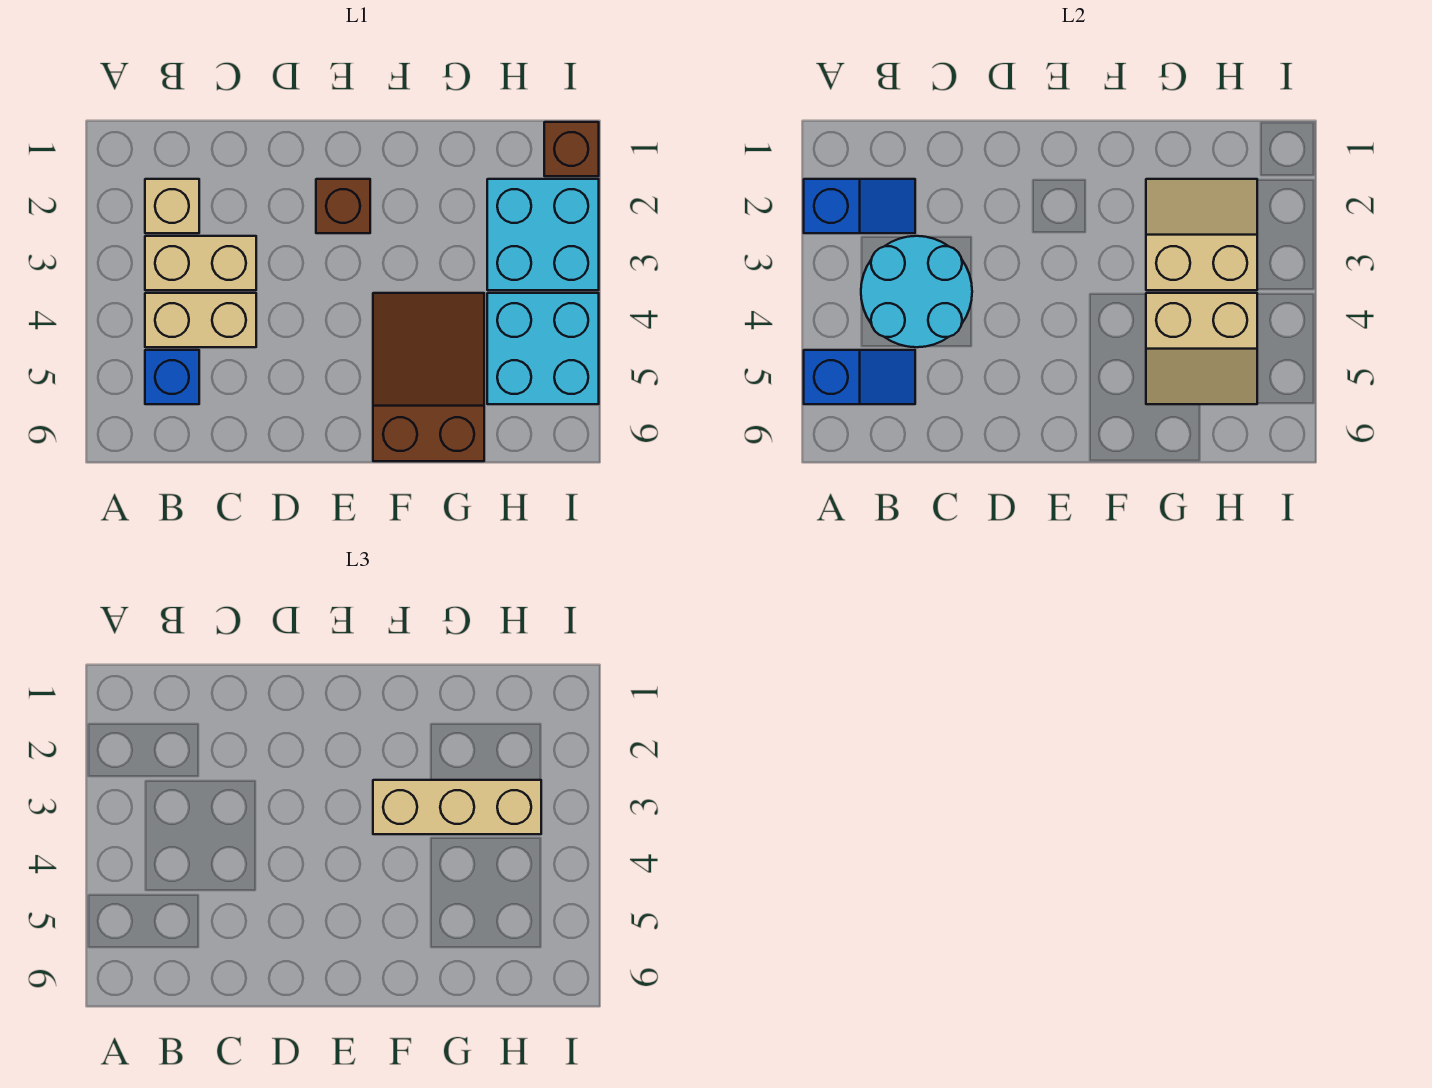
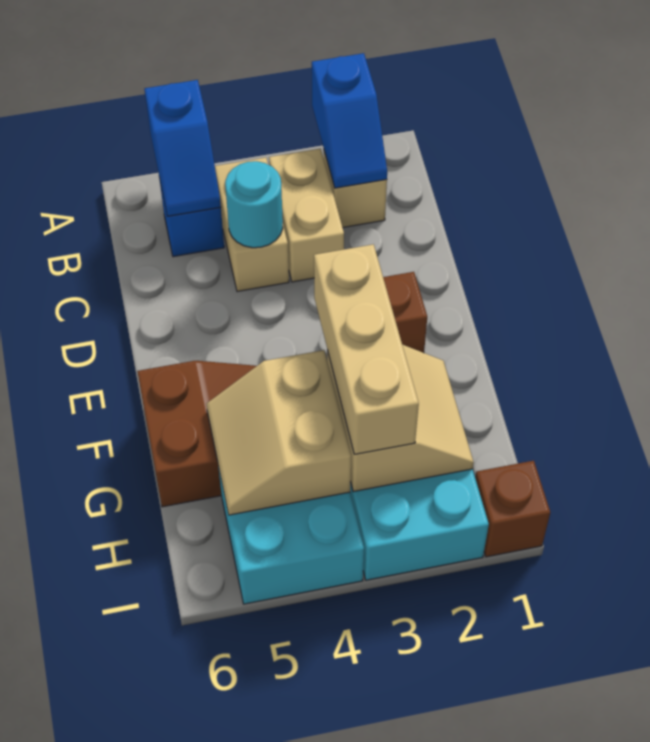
cyan round brick B3:C4 level 2 -> cyan round brick C4 level 2

